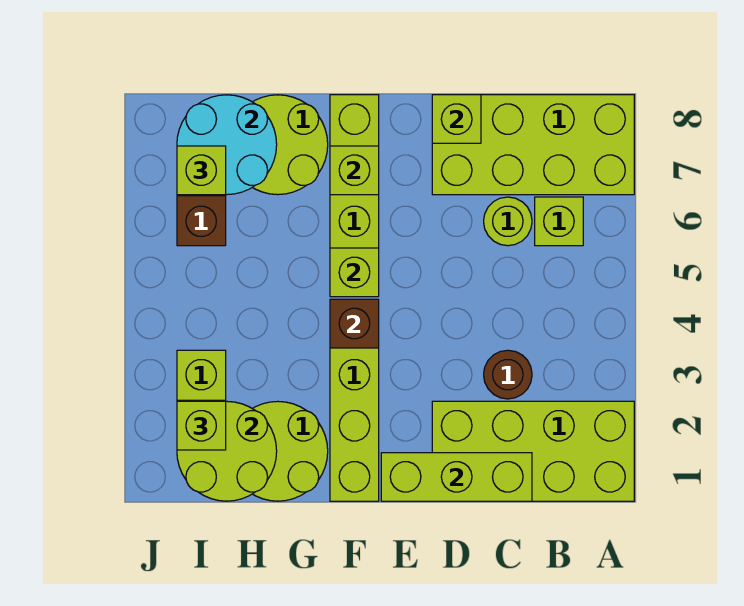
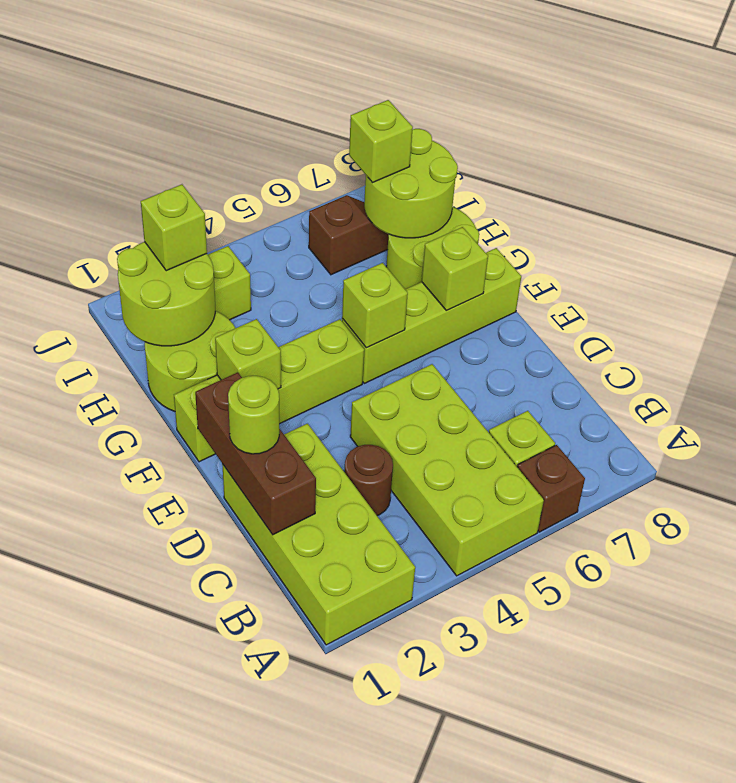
lime brick A7:D8 level 1 -> lime brick A4:D5 level 1
lime brick C1:E1 level 2 -> brown brick C1:E1 level 2
lime round brick C6 level 1 -> lime round brick D1 level 3
lime brick D8 level 2 -> lime brick F2 level 2
brown brick F4 level 2 -> brown brick A6 level 1
cyan round brick H7:I8 level 2 -> lime round brick H7:I8 level 2

